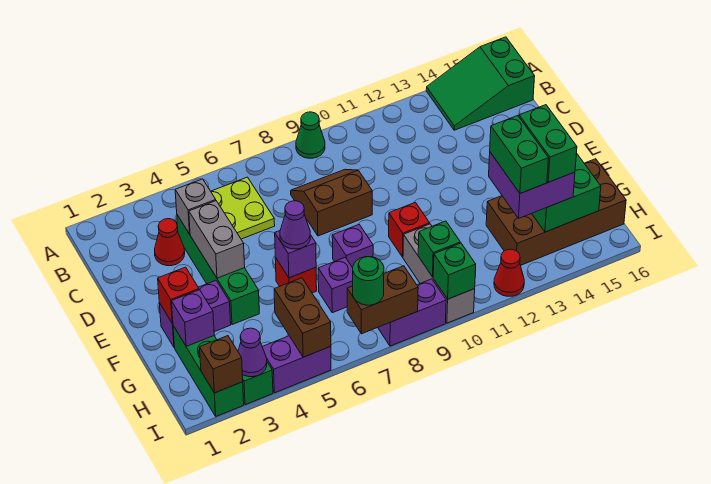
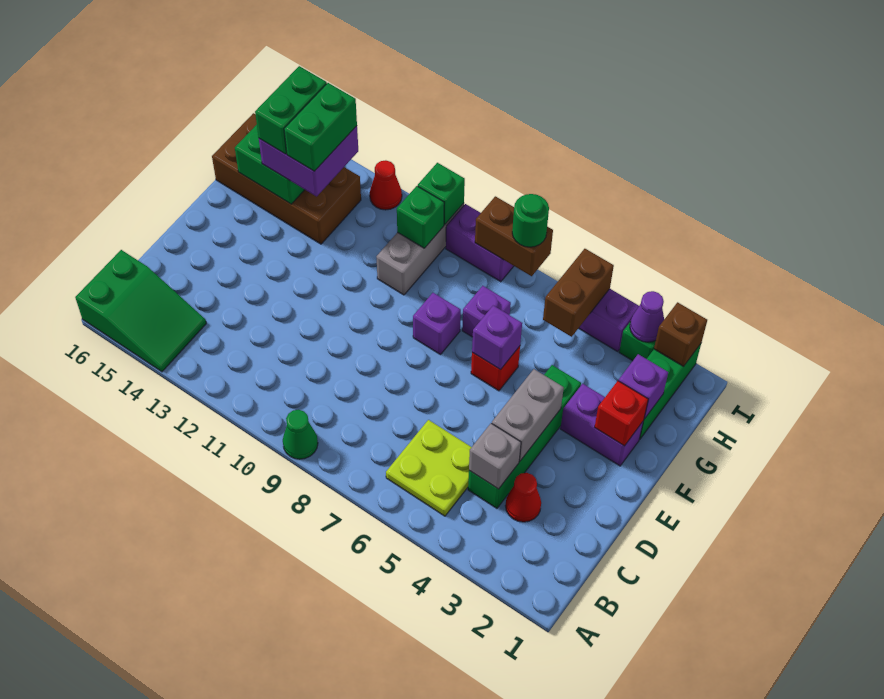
brown slope C8:D9 level 1 top D -> none
purple cone F6 level 3 -> none
red brick F10 level 1 -> none

